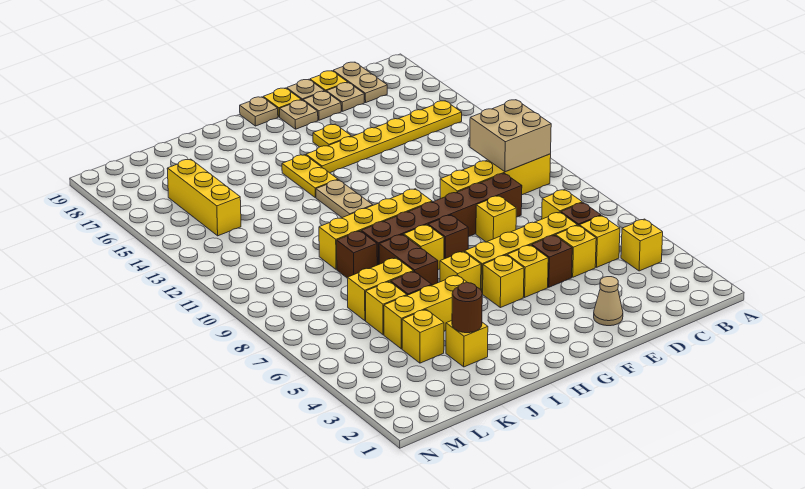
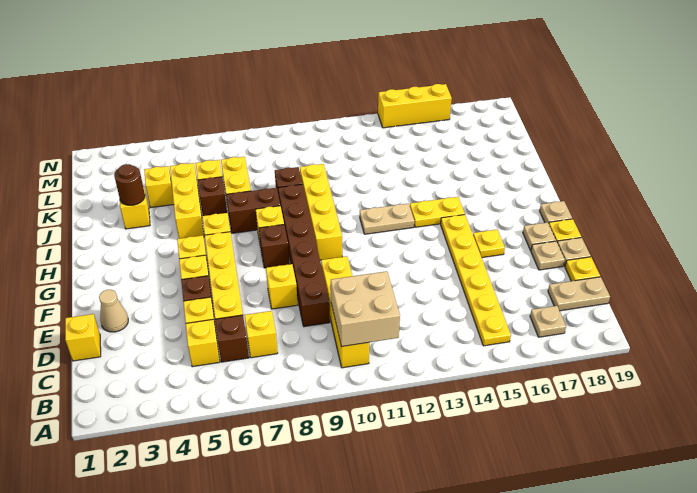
yellow brick B4 level 1 -> yellow brick D1 level 1
tan plate D18 level 1 -> tan plate B17 level 1
yellow brick L14:L16 level 1 -> yellow brick N14:N16 level 1

